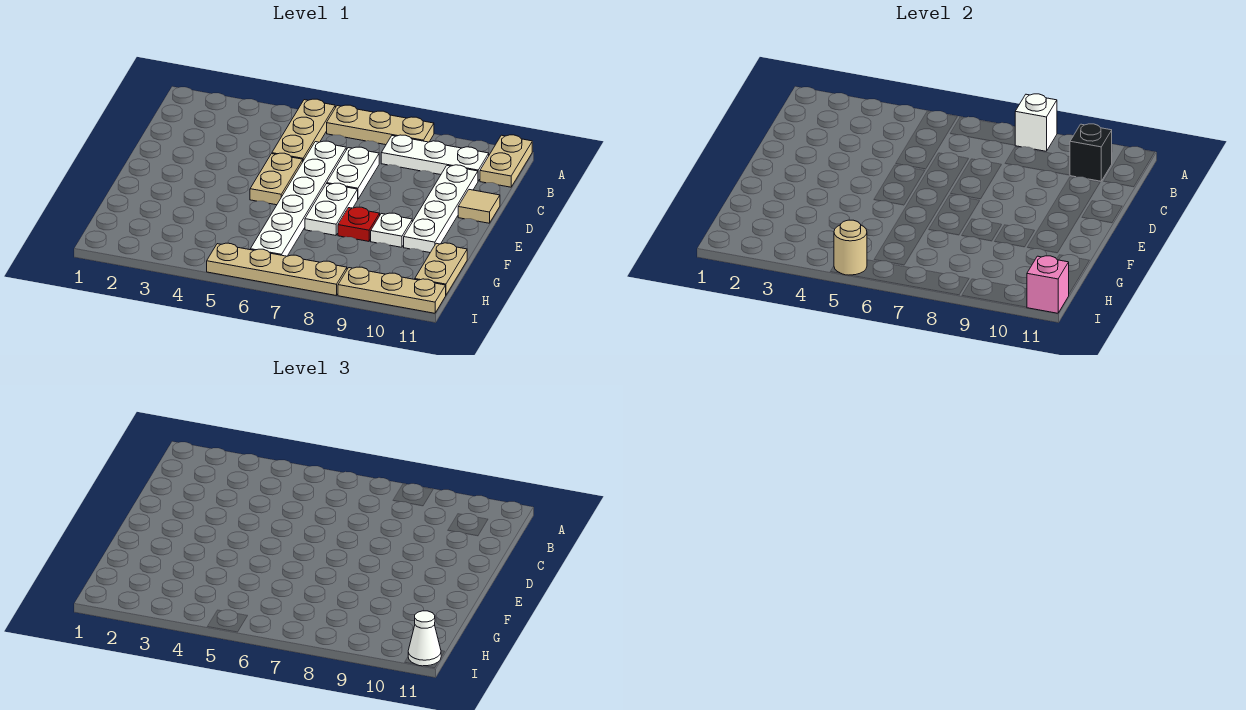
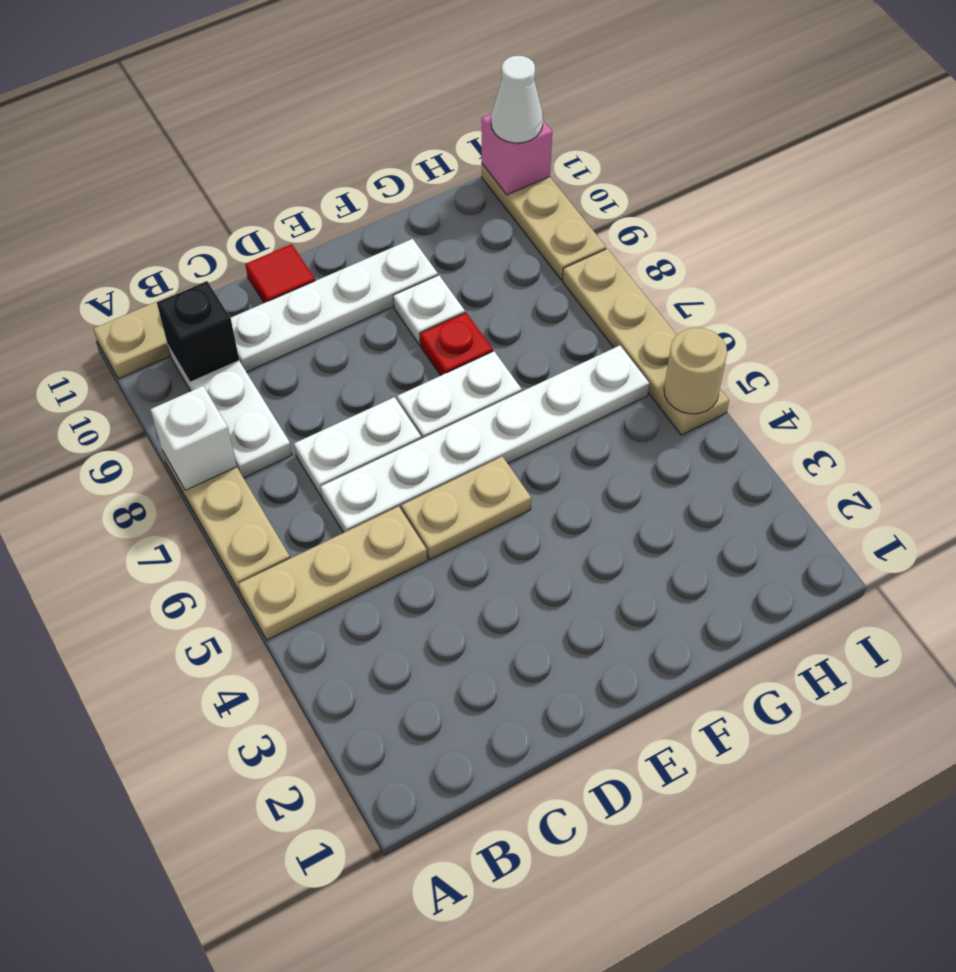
tan tile D11 level 1 -> red tile D11 level 1
tan plate G11:H11 level 1 -> none

